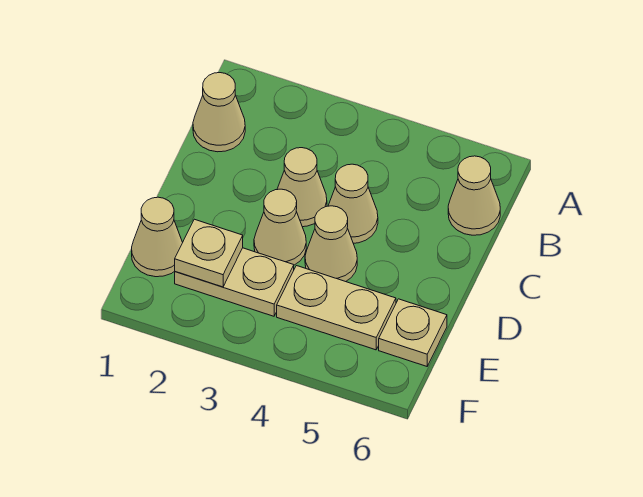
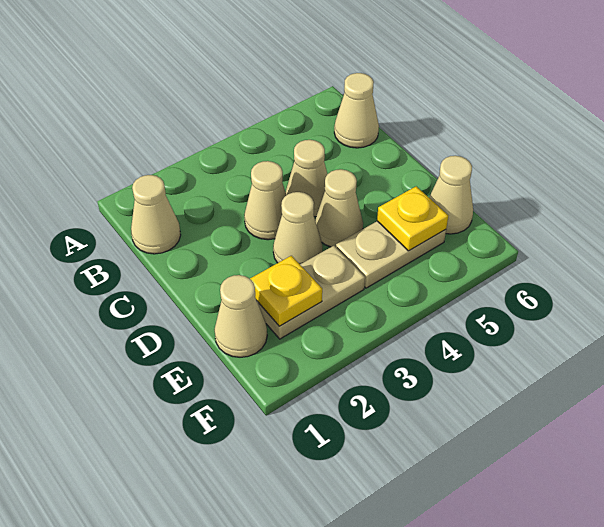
tan plate E2 level 2 -> yellow plate E2 level 2
none -> yellow plate E5 level 2
tan plate E6 level 1 -> tan cone E6 level 1

